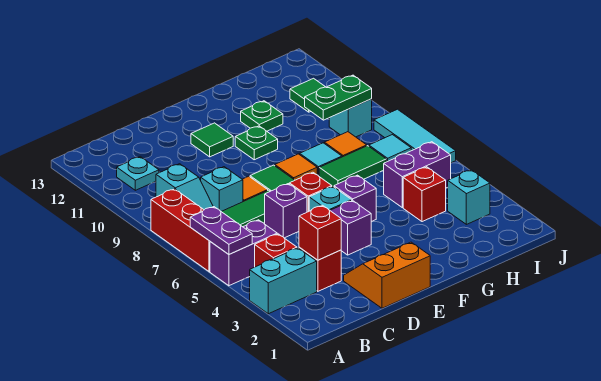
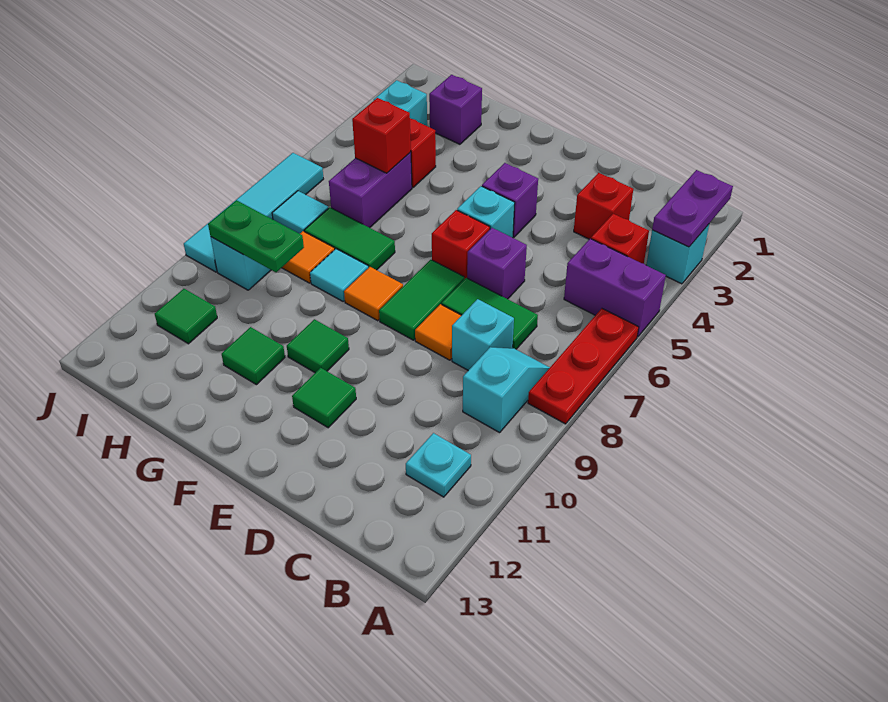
cyan brick A3:B3 level 1 -> cyan brick A3 level 1
purple plate A5:A6 level 2 -> purple plate A2:A3 level 2
red brick A6:A8 level 1 -> red plate A6:A8 level 1
red brick C3 level 2 -> red brick H5 level 2
orange slope D1:E2 level 1 top 1 -> none
purple brick F5 level 1 -> purple brick H2 level 1
green plate F10 level 1 -> green tile F10 level 1
green plate G11 level 1 -> green tile G11 level 1
purple brick H5:I5 level 1 -> purple brick H5:H6 level 1
cyan tile J6:J8 level 1 -> cyan tile J6:J9 level 1

